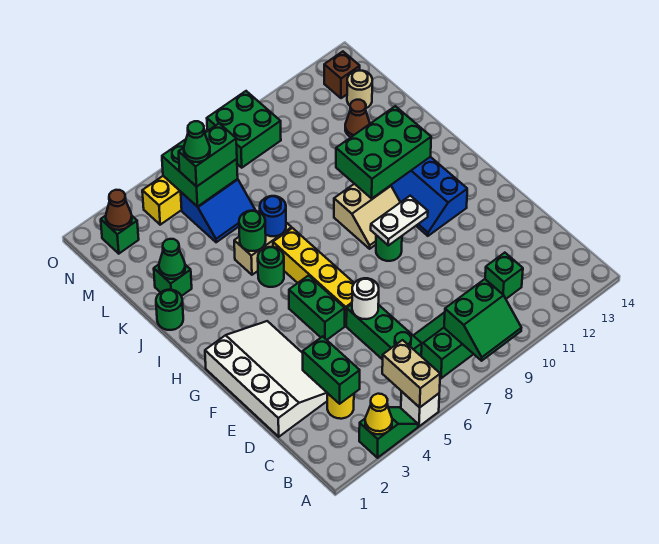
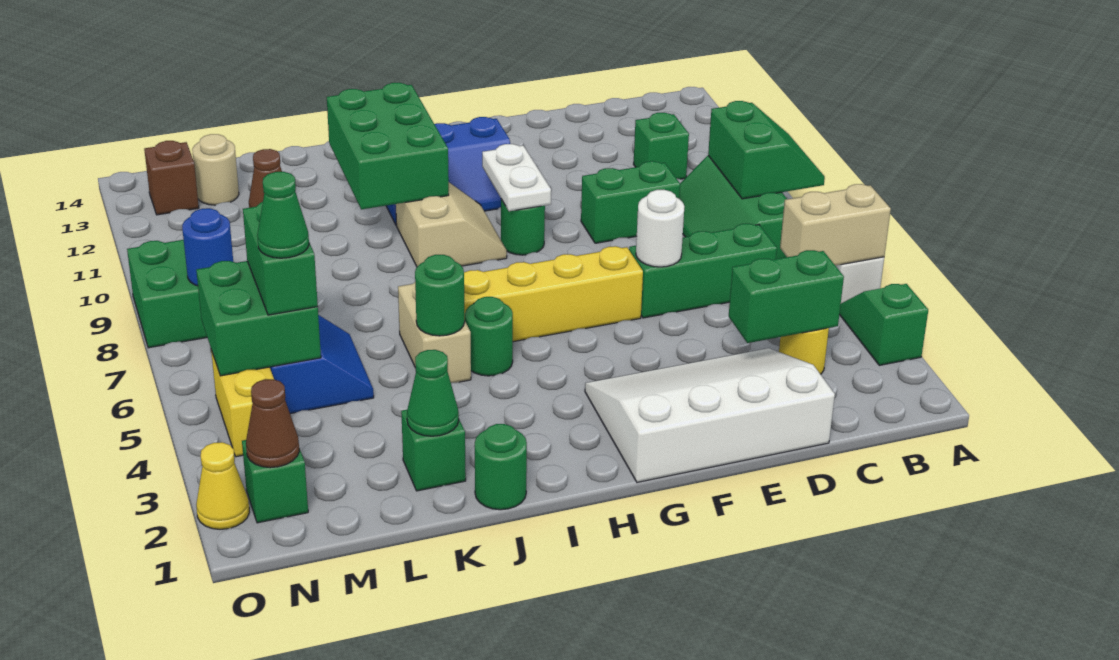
yellow cone A3 level 2 -> yellow cone O2 level 1
green brick F5:G5 level 1 -> green brick D9:E9 level 1
blue round brick J6 level 2 -> blue round brick N8 level 2

